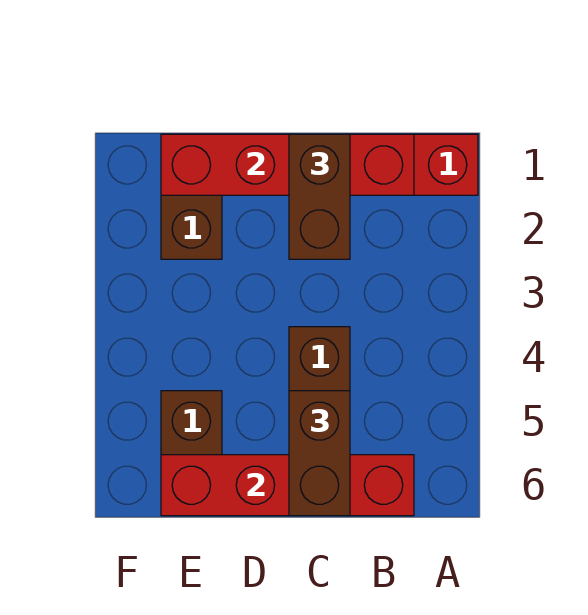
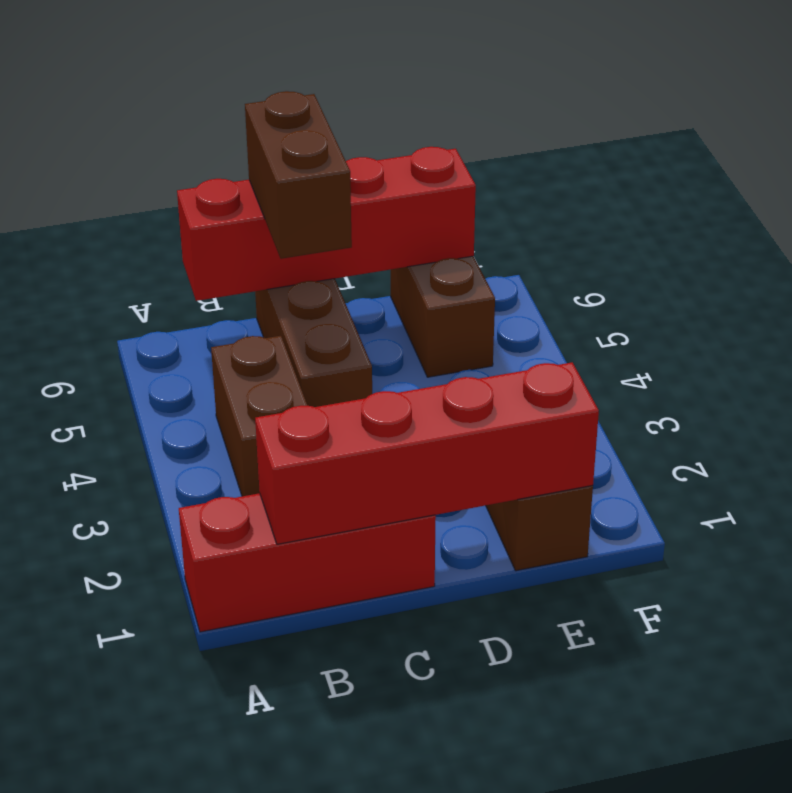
brown brick C1:C2 level 3 -> brown brick B3:B4 level 1

